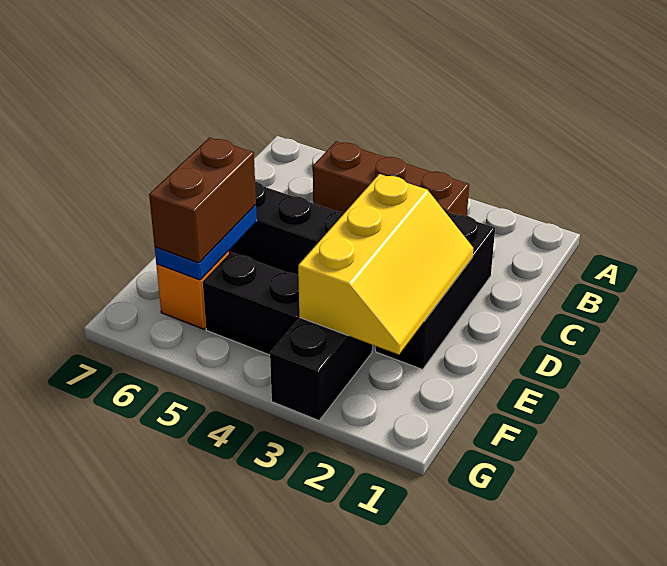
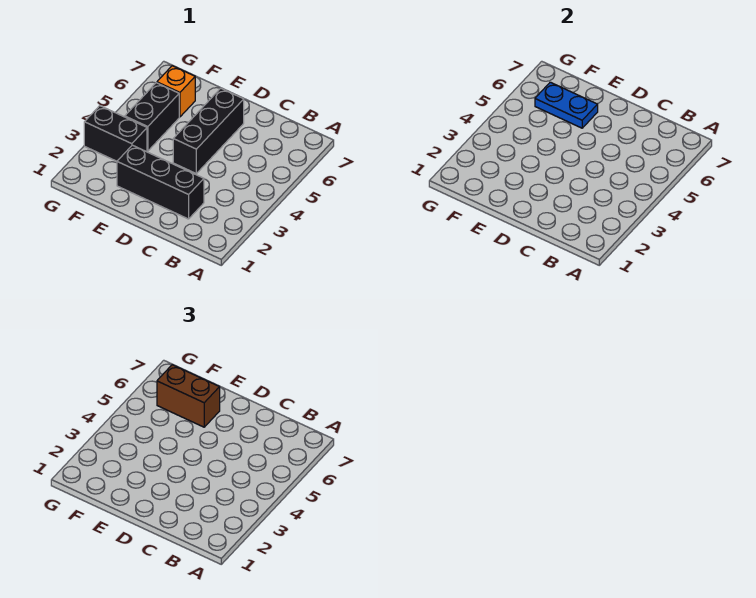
brown brick B3:B5 level 1 -> none
yellow slope D2:F3 level 2 top 3 -> none

